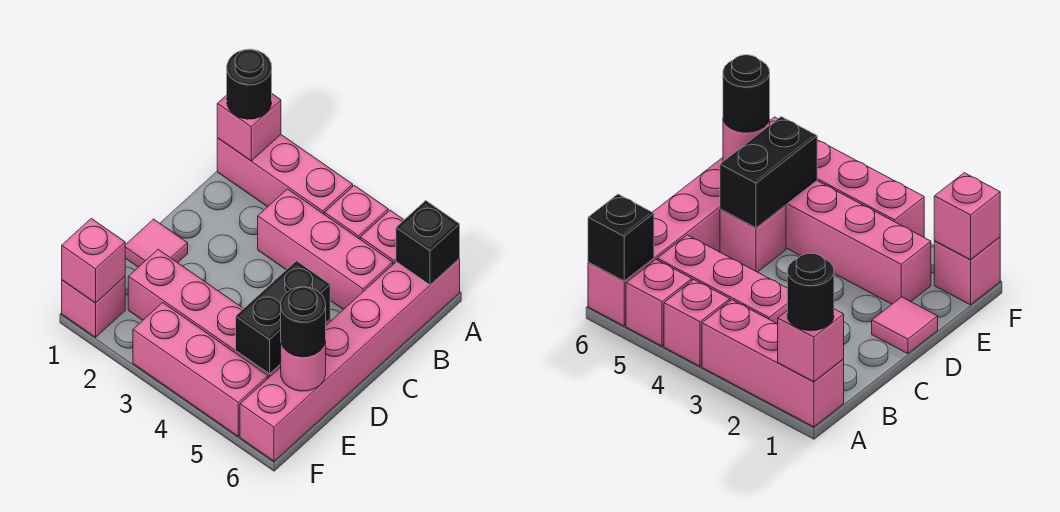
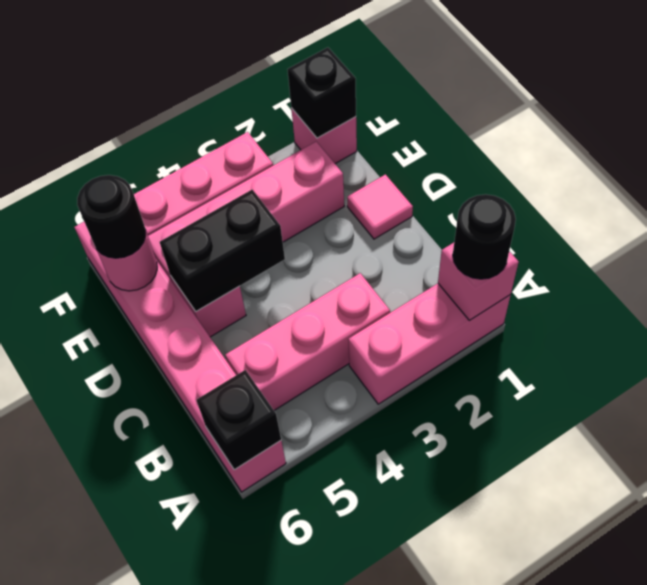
pink brick A4 level 1 -> none
pink brick A5 level 1 -> none
black brick D5:E5 level 2 -> black brick D4:D5 level 2
pink brick F1 level 2 -> black brick F1 level 2

